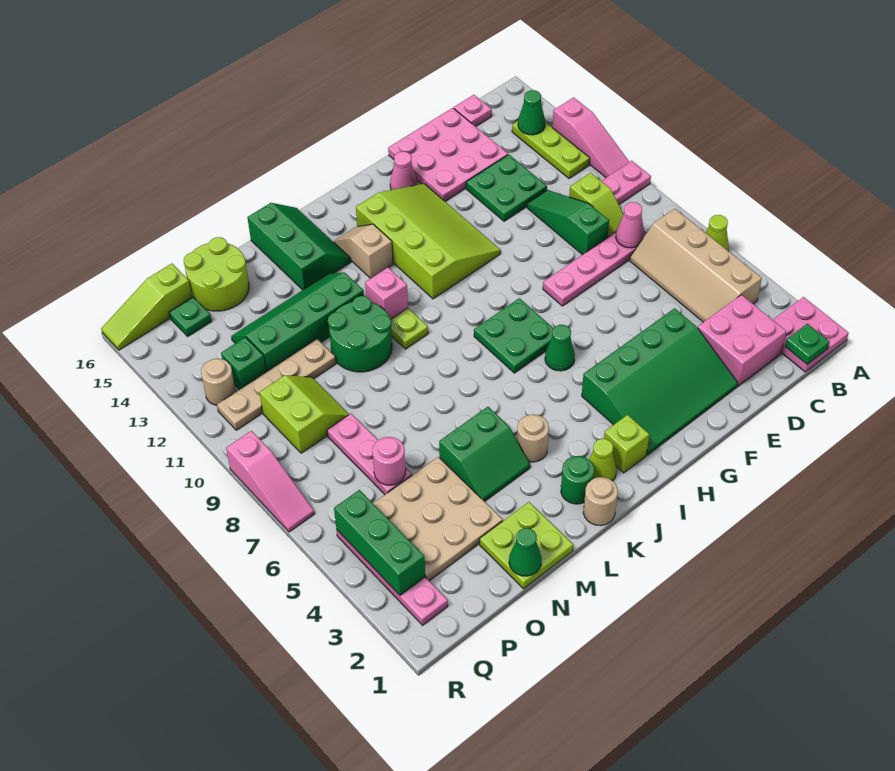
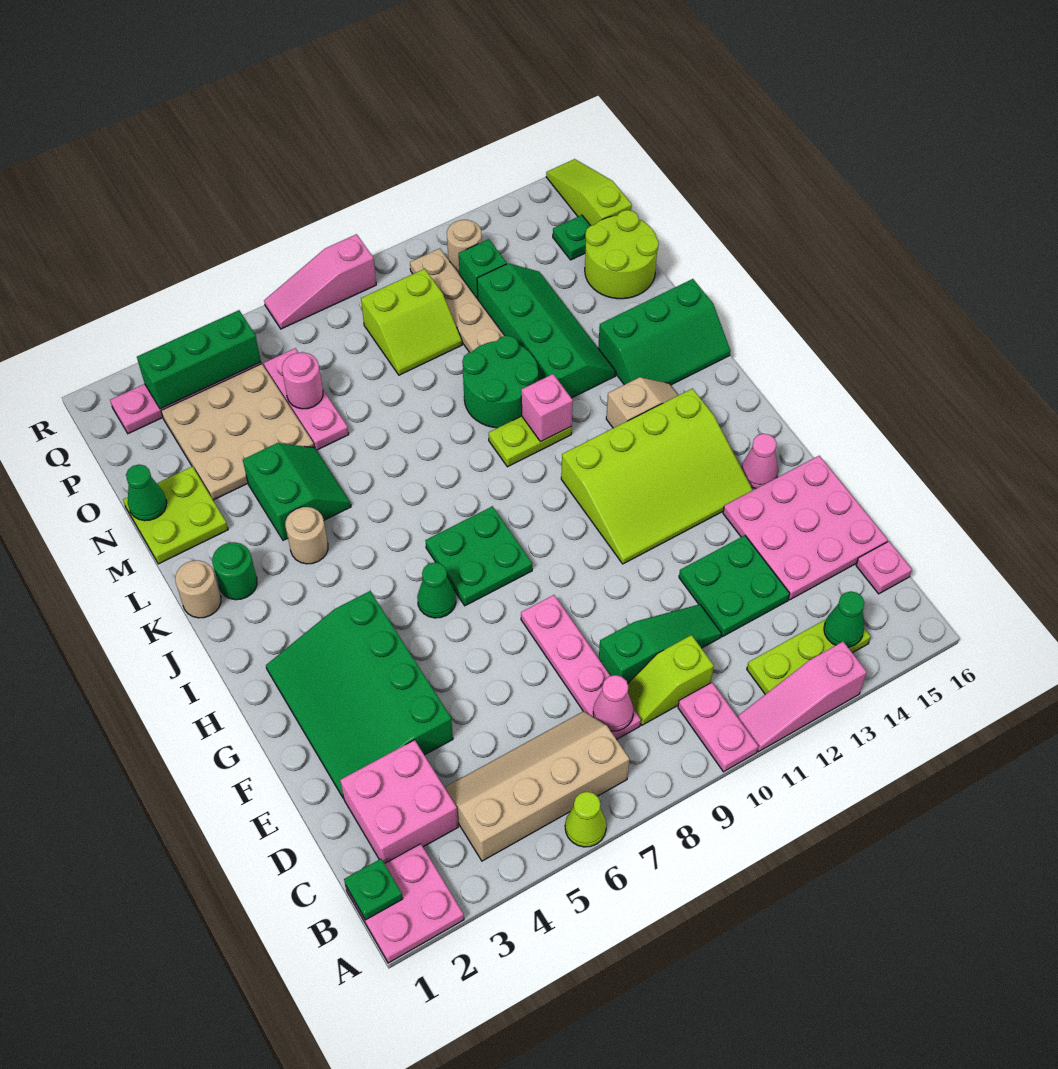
lime brick I2 level 1 -> none
lime cone J2 level 1 -> none
green slope L4:M5 level 1 top 5 -> green slope L4:M5 level 1 top 4
pink plate O6:O8 level 1 -> pink plate N6:P6 level 1

